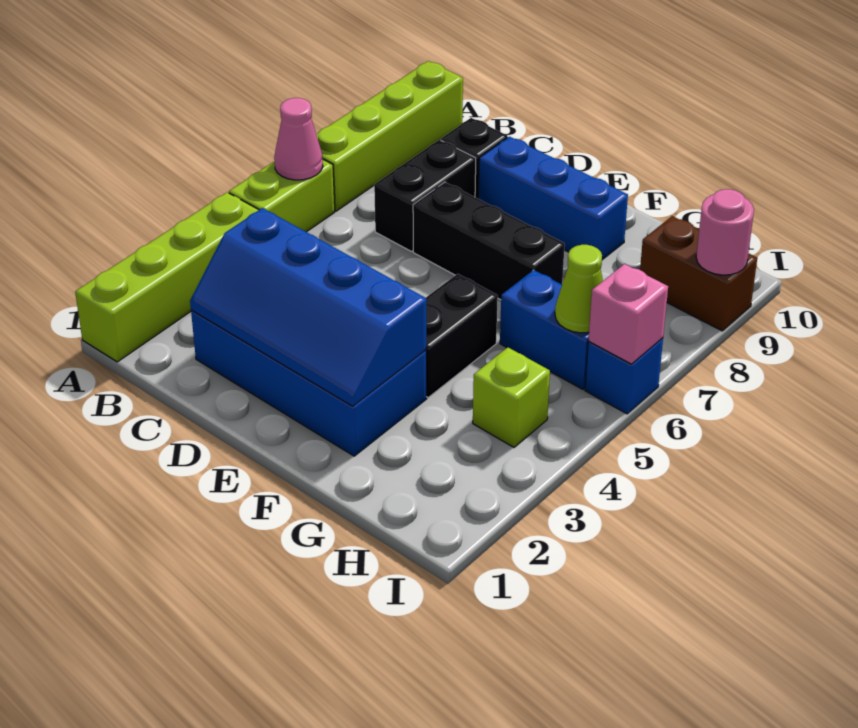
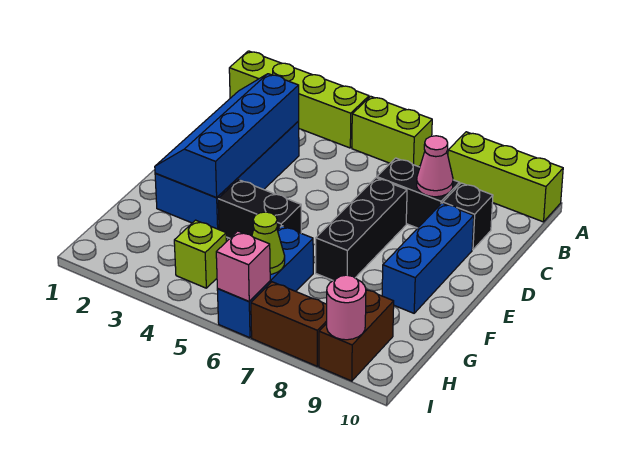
pink cone A6 level 2 -> pink cone C8 level 2
lime brick A7:A10 level 1 -> lime brick A8:A10 level 1
none -> brown brick I7:I8 level 1

